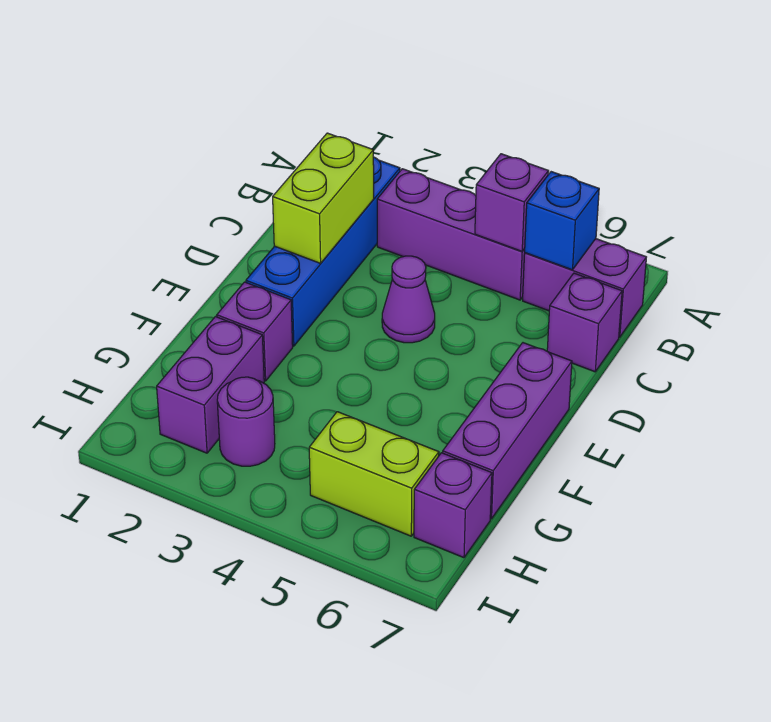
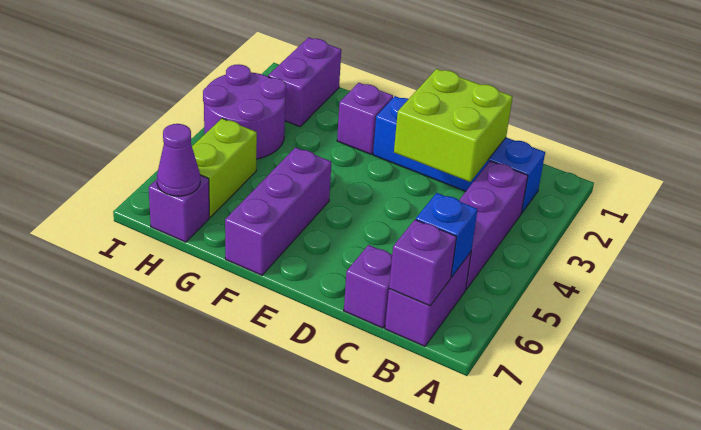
purple brick B5 level 2 -> purple brick B7 level 2
lime brick C2:D2 level 2 -> lime brick C2:D3 level 2
purple cone D4 level 1 -> purple cone H7 level 2
purple brick E7:G7 level 1 -> purple brick F5:F7 level 1
purple brick G2:H2 level 1 -> purple brick H1:H2 level 1
purple round brick H3 level 1 -> purple round brick H3:I4 level 1

